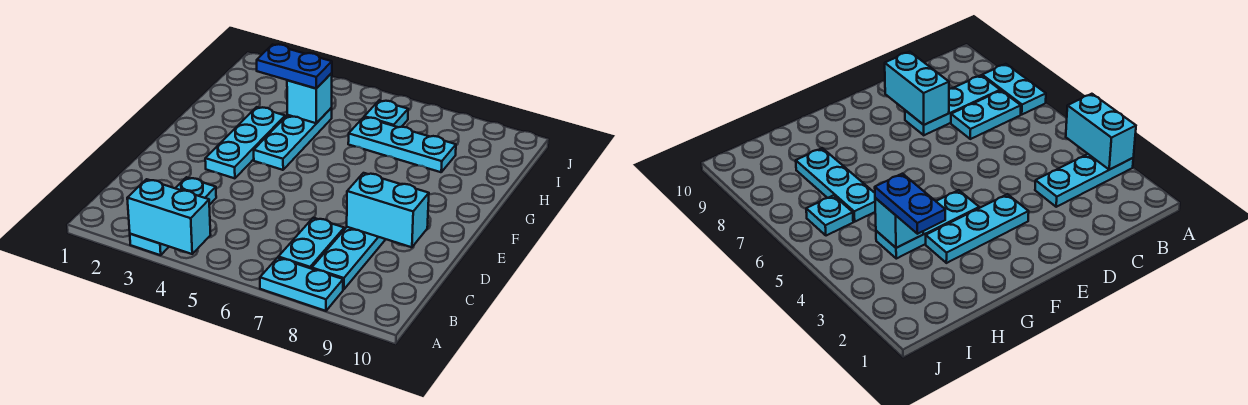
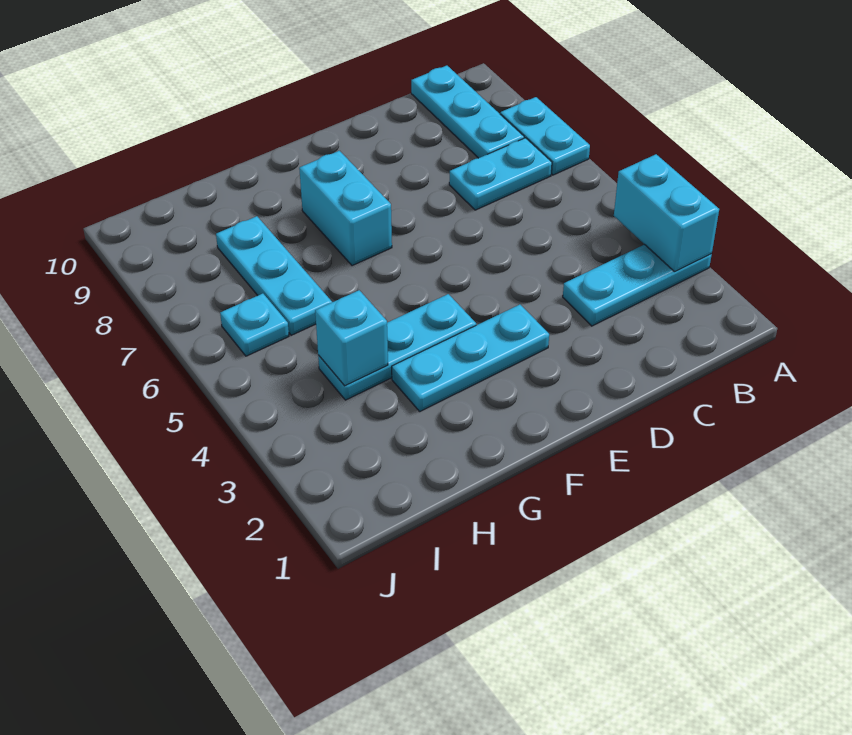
cyan plate B8:D8 level 1 -> cyan plate B8:B10 level 1
cyan brick D8:D9 level 2 -> cyan brick F7:F8 level 1
blue plate H3:H4 level 3 -> none

